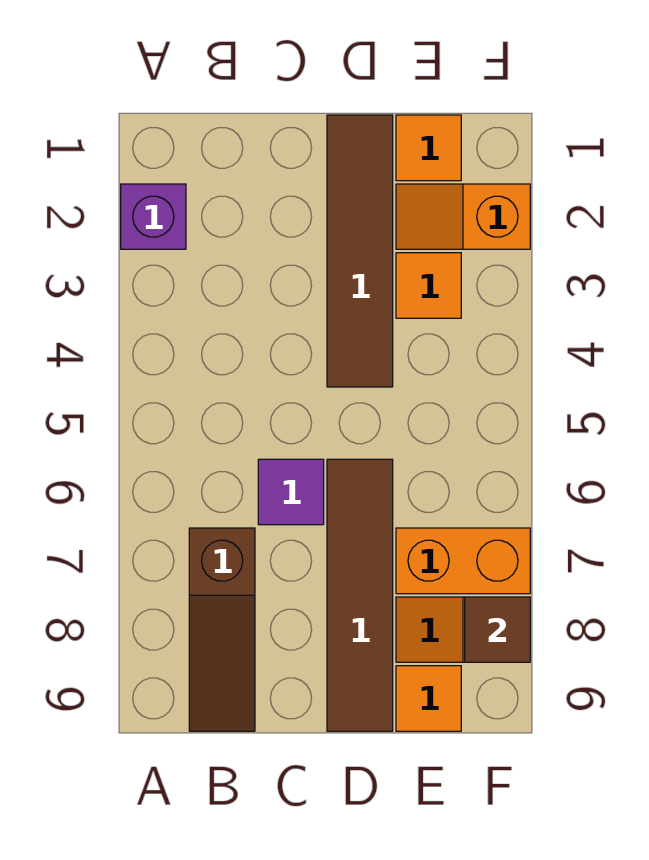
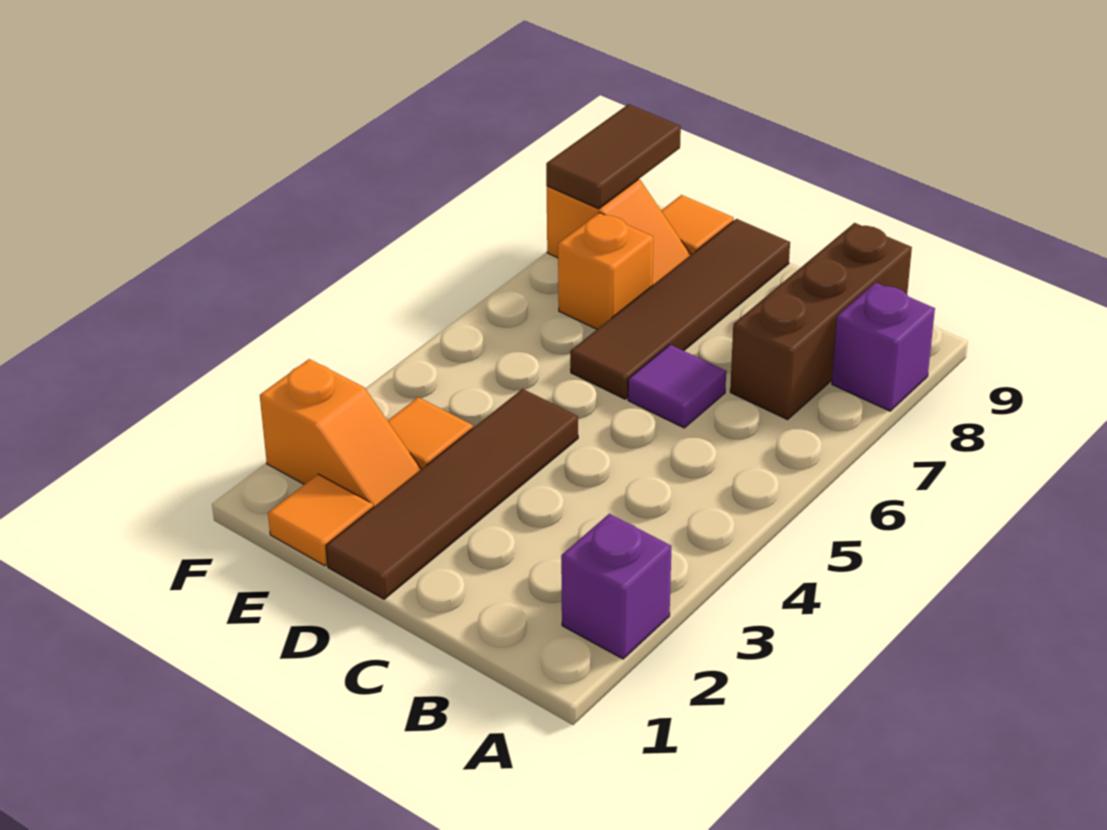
none -> purple brick A8 level 1
brown slope B7:B9 level 1 top 7 -> brown brick B7:B9 level 1
orange brick E7:F7 level 1 -> orange brick E7 level 1
brown tile F8 level 2 -> brown tile F8:F9 level 2

